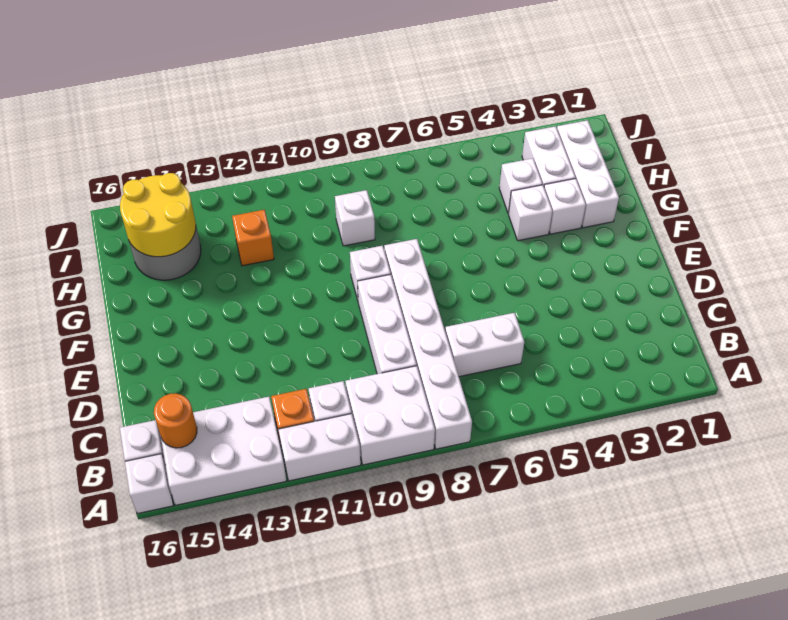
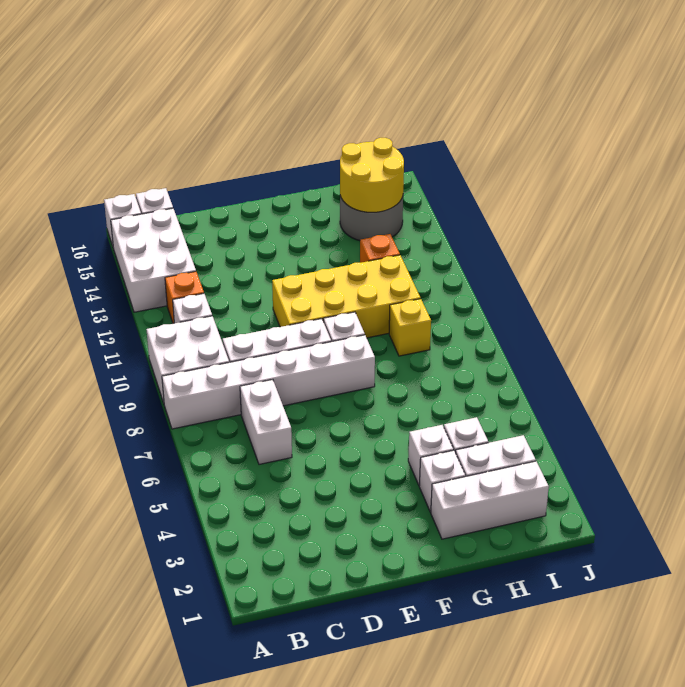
white brick A11:A12 level 1 -> none
orange round brick B15 level 2 -> none
none -> yellow brick E10:H11 level 1
white brick H9 level 1 -> yellow brick H9 level 1

